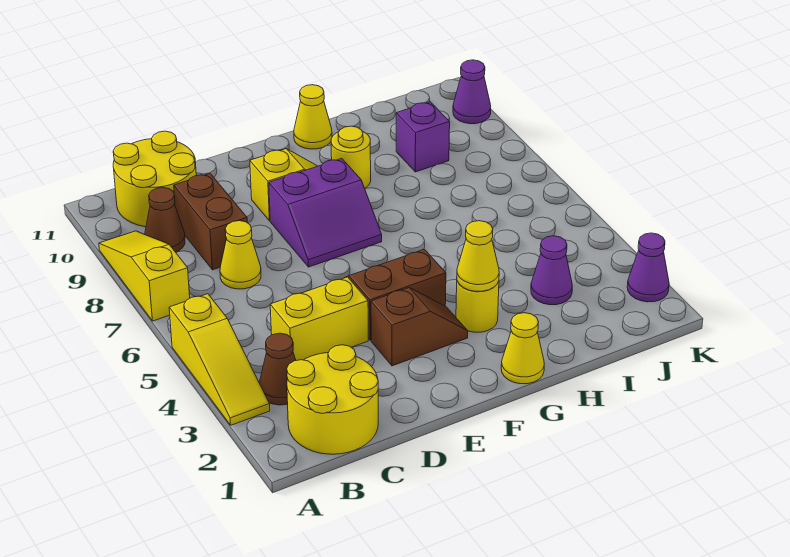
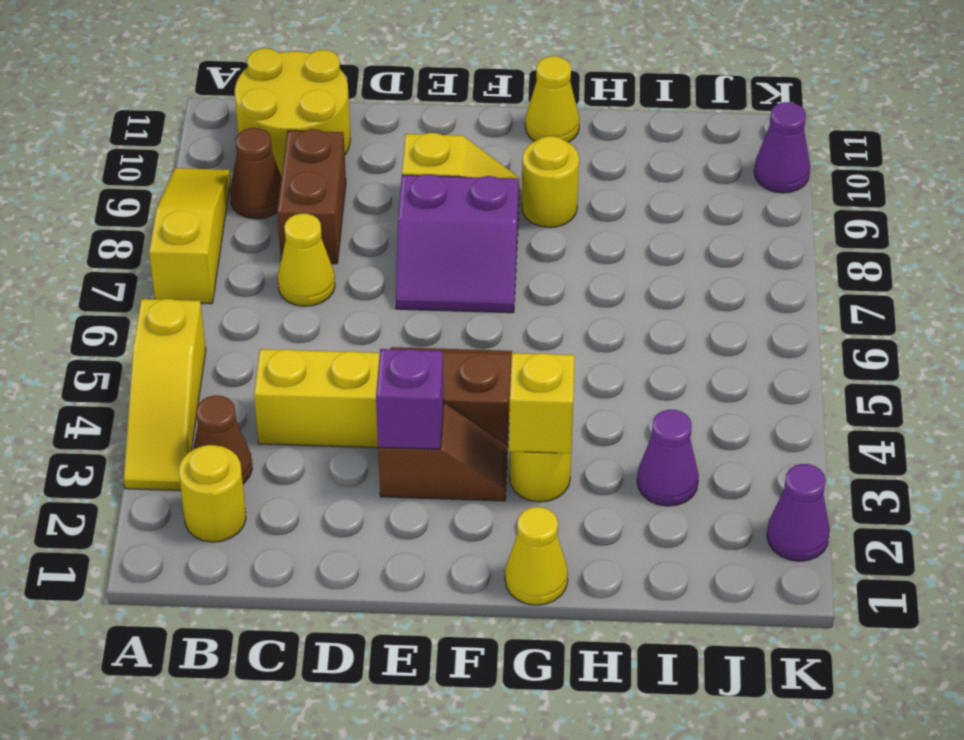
yellow round brick B1:C2 level 1 -> yellow round brick B2 level 1
yellow cone G3 level 2 -> yellow brick G3 level 2
purple brick I9 level 1 -> purple brick E3 level 2

